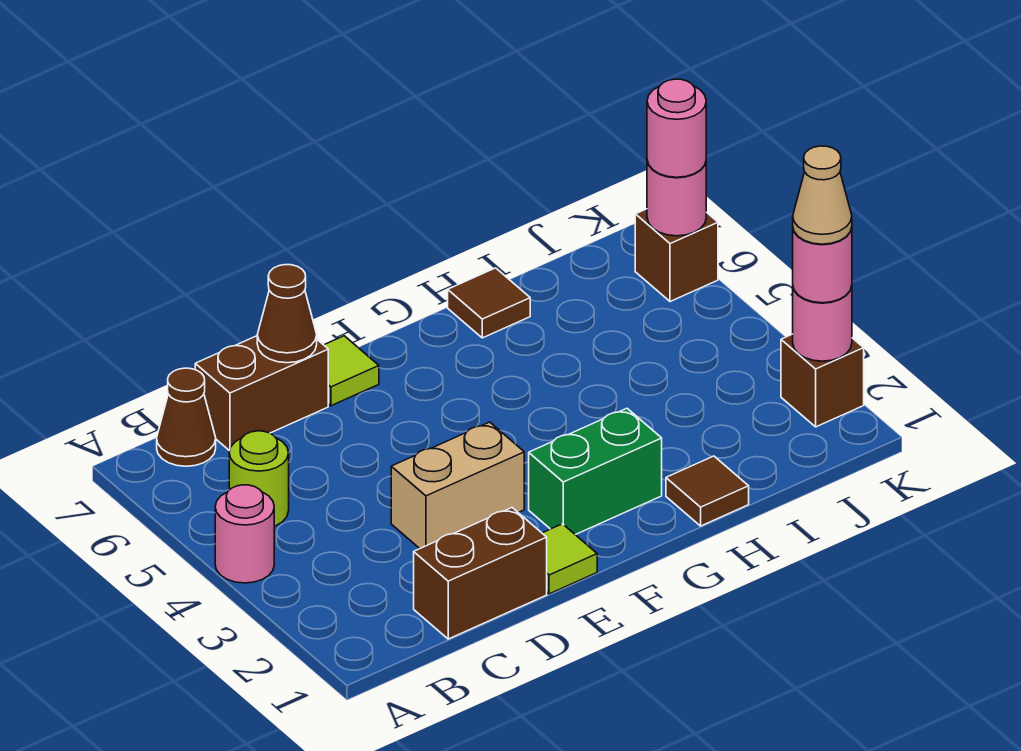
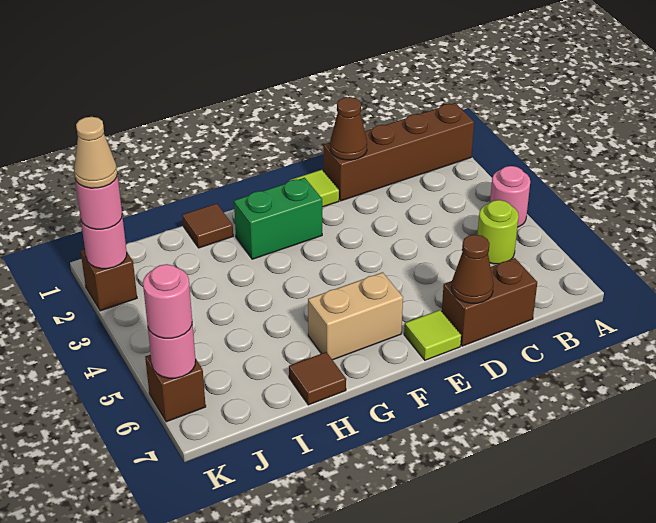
brown cone B7 level 1 -> brown cone D1 level 2
brown brick C1:D1 level 1 -> brown brick A1:D1 level 1
tan brick D3:E3 level 1 -> tan brick F6:G6 level 1

